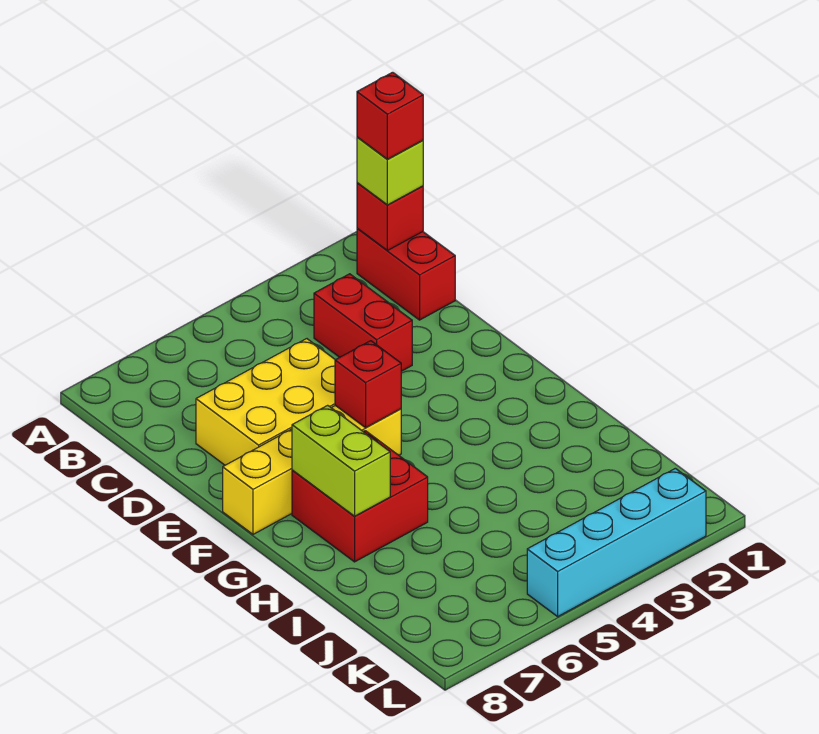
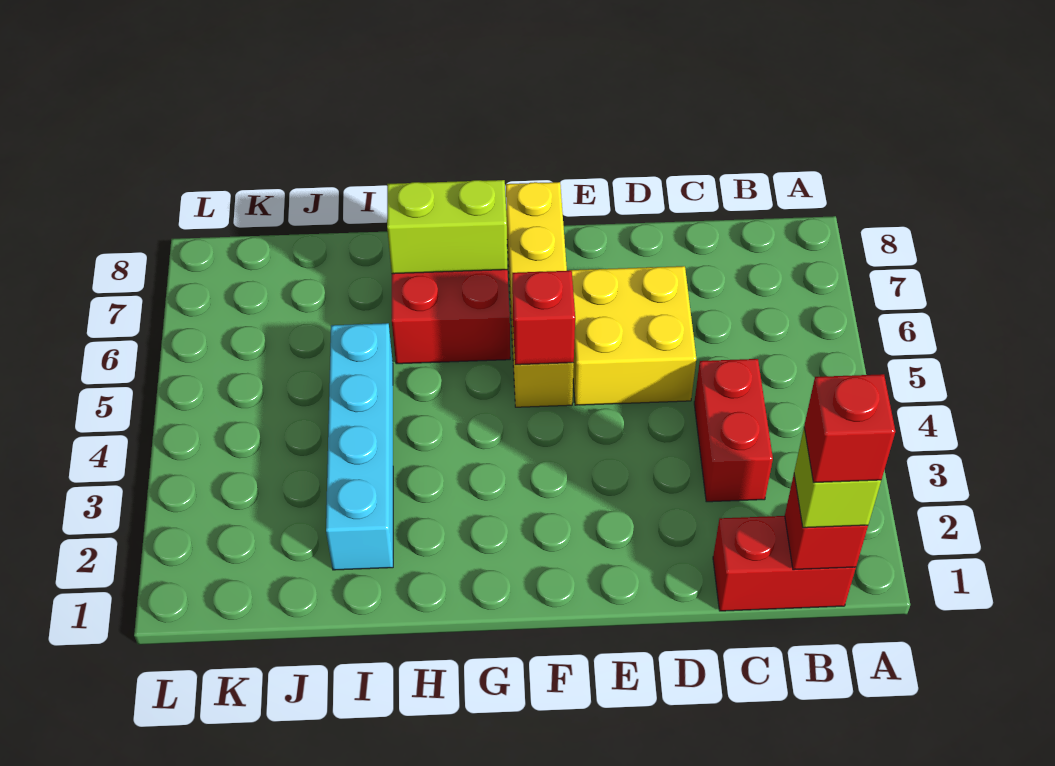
red brick C3:D3 level 1 -> red brick C3:C4 level 1
yellow brick D5:E7 level 1 -> yellow brick D5:E6 level 1
cyan brick L2:L5 level 1 -> cyan brick I2:I5 level 1

